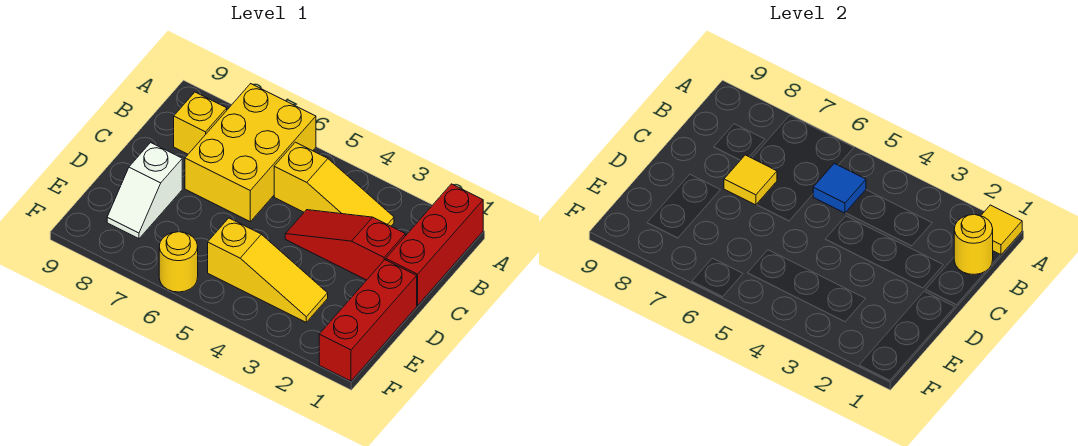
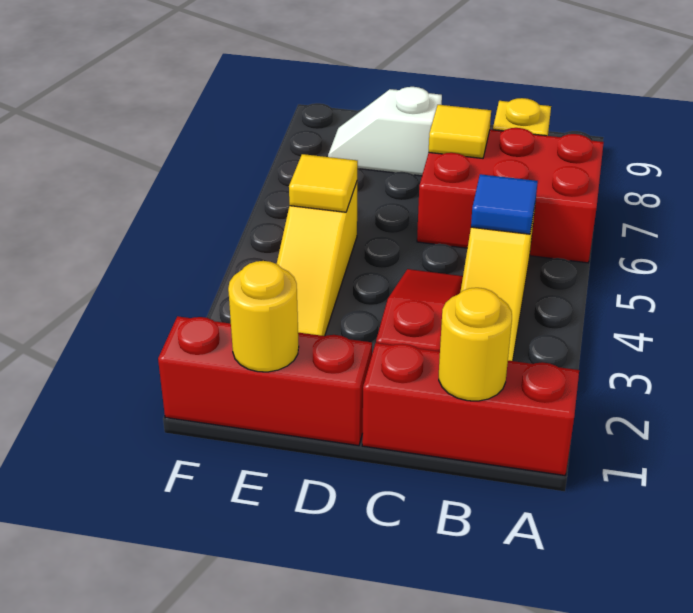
yellow tile A1 level 2 -> yellow tile E5 level 2
yellow brick A6:C7 level 1 -> red brick A6:C7 level 1
yellow round brick F6 level 1 -> yellow round brick E1 level 2

